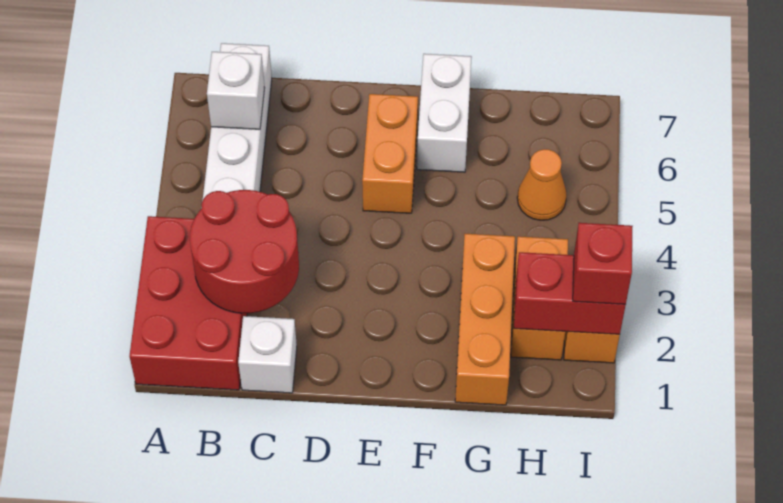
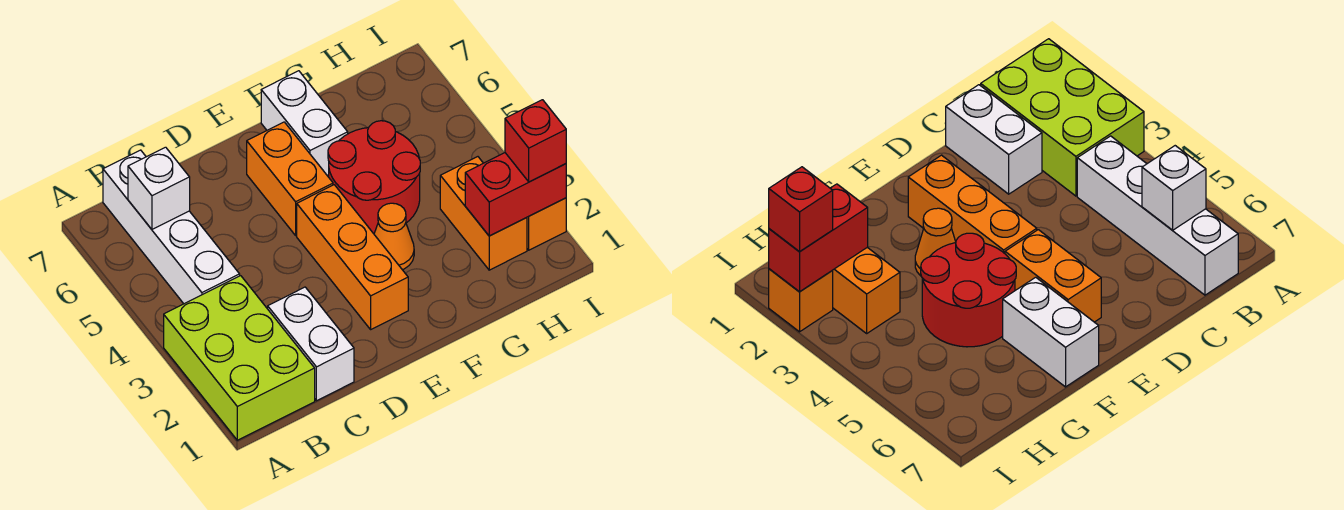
red brick A1:B3 level 1 -> lime brick A1:B3 level 1
red round brick B2:C3 level 2 -> red round brick F4:G5 level 1
white brick C1 level 1 -> white brick C1:C2 level 1
orange brick G1:G3 level 1 -> orange brick E2:E4 level 1
orange cone H5 level 1 -> orange cone F3 level 1

